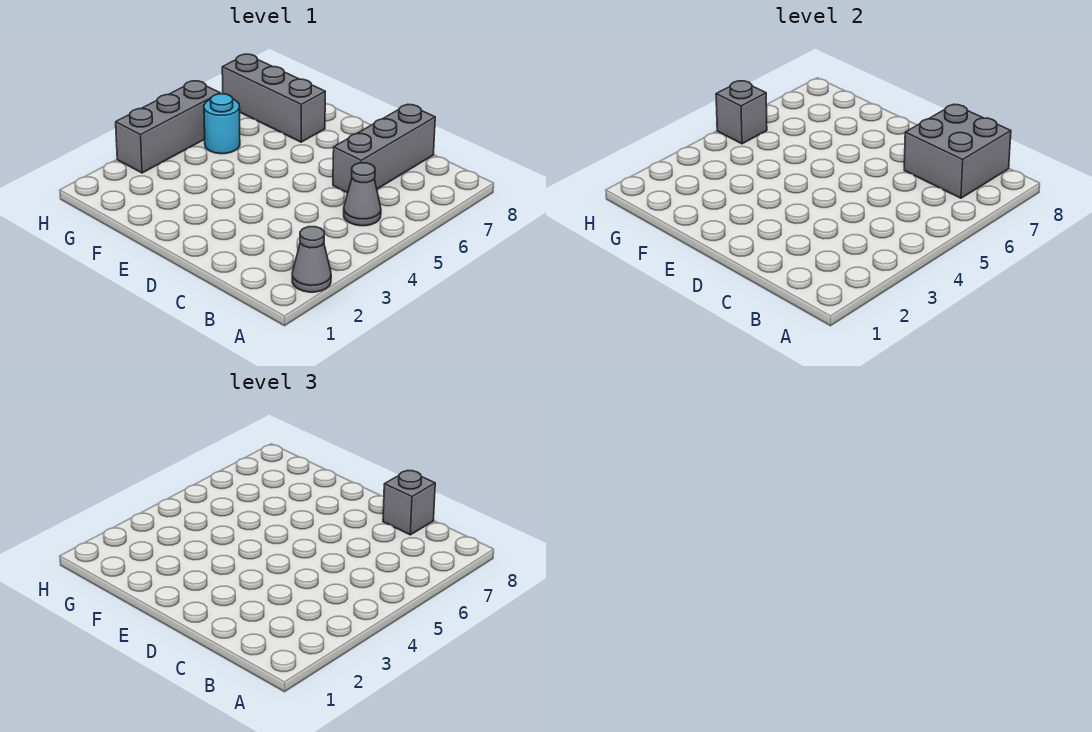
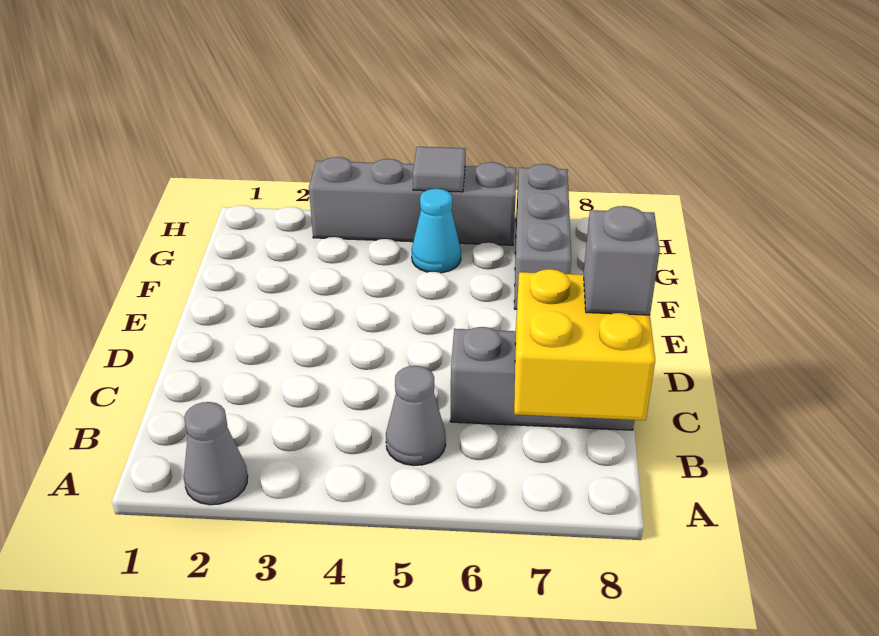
grey brick B7:C8 level 2 -> yellow brick B7:C8 level 2
cyan round brick G5 level 1 -> cyan cone G5 level 1
grey brick H3:H5 level 1 -> grey brick H3:H6 level 1
grey brick H5 level 2 -> grey tile H5 level 2

